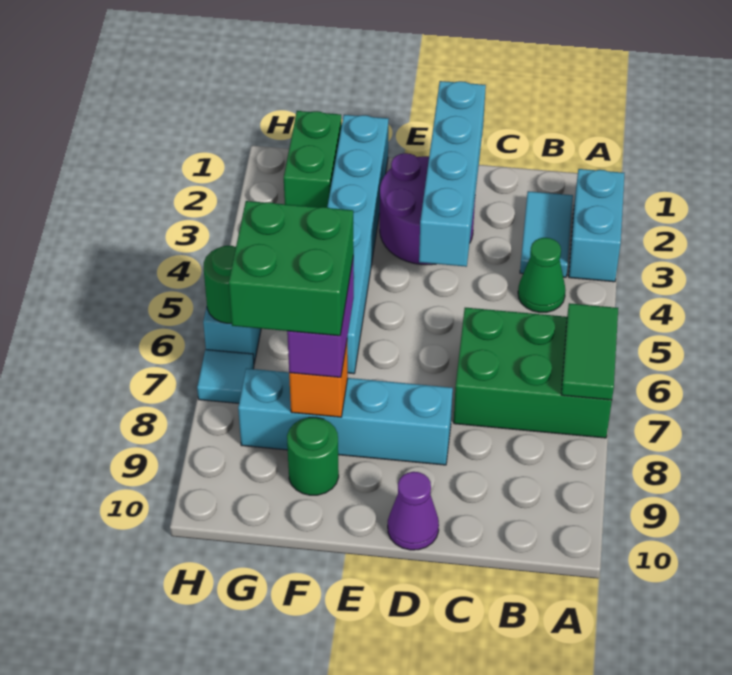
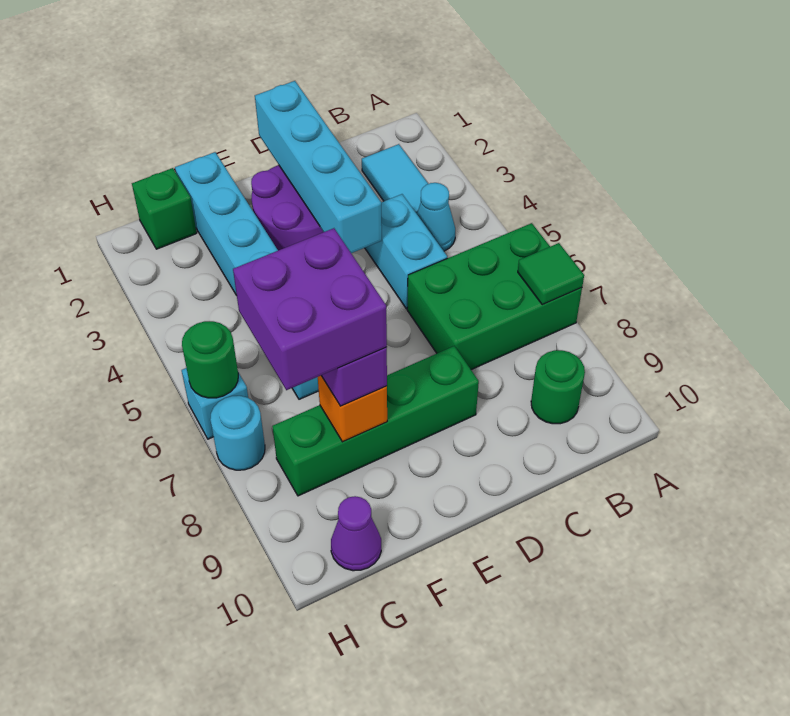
cyan brick A2:A3 level 1 -> cyan brick C4:C5 level 1
green tile A6:A7 level 2 -> green tile A7 level 2
green cone B4 level 1 -> cyan cone B4 level 1
cyan brick D8:G8 level 1 -> green brick D8:G8 level 1
purple cone D10 level 1 -> purple cone G10 level 1
green brick F7:G8 level 4 -> purple brick F7:G8 level 4
green round brick F9 level 1 -> green round brick B9 level 1
green brick G1:G2 level 1 -> green brick G1 level 1
cyan tile H7 level 1 -> cyan round brick H7 level 1

